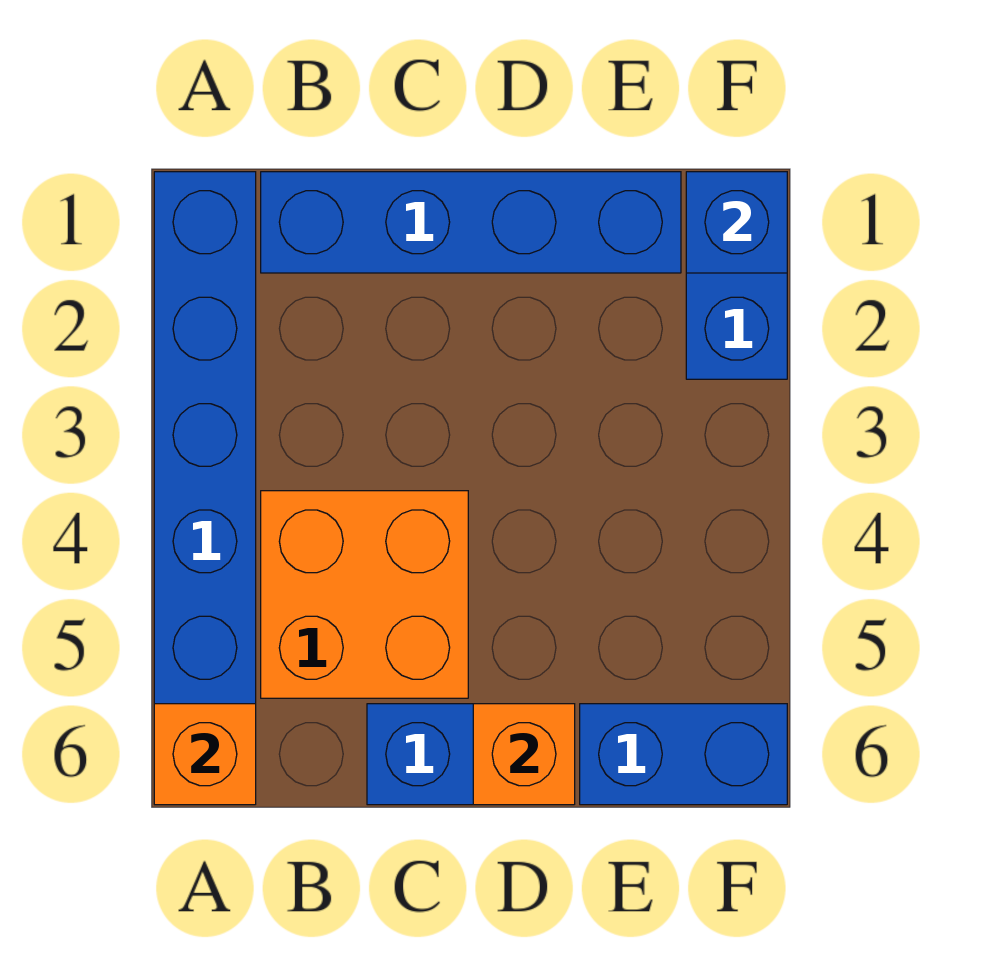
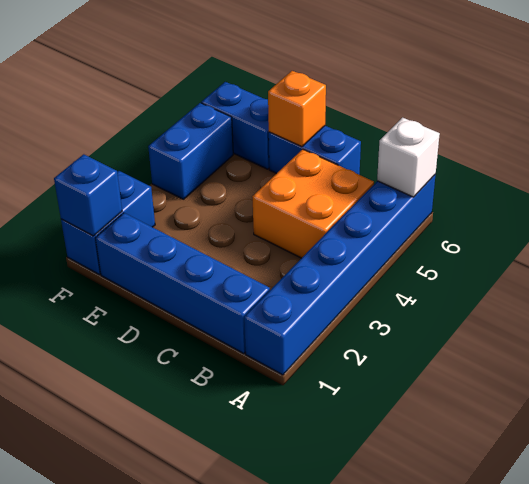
orange brick A6 level 2 -> white brick A6 level 2
none -> blue brick F4:F5 level 1

